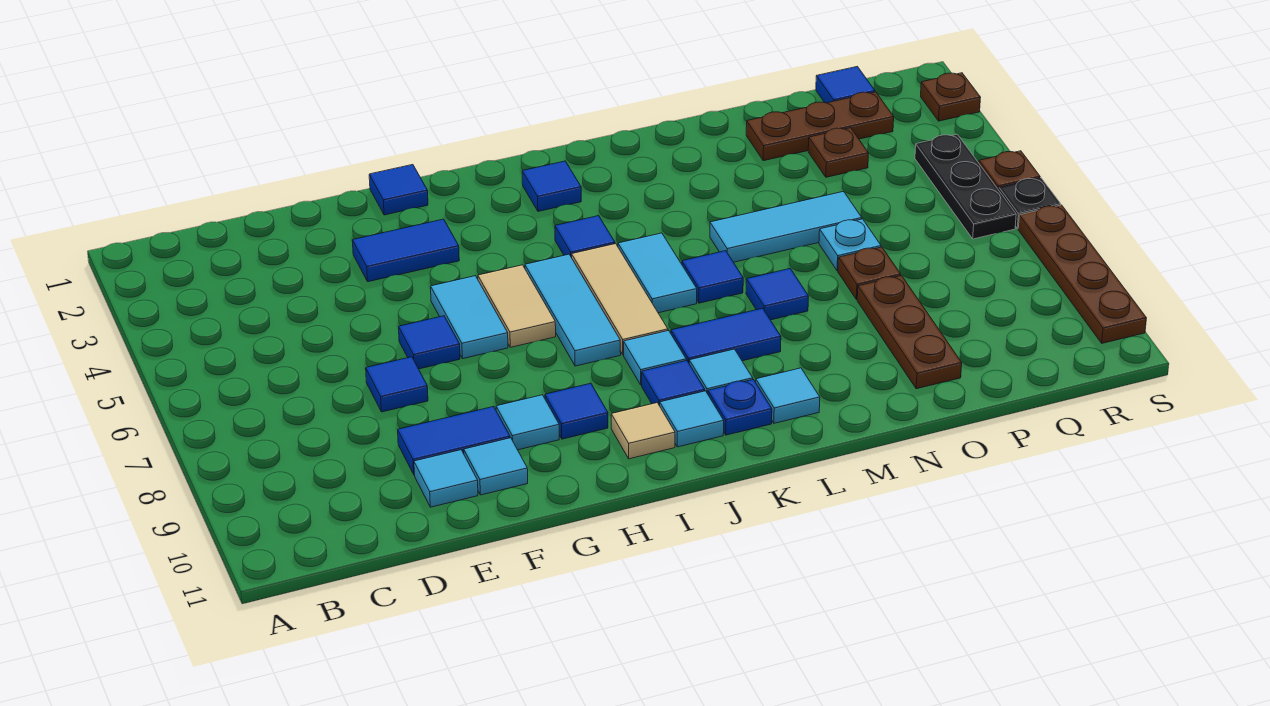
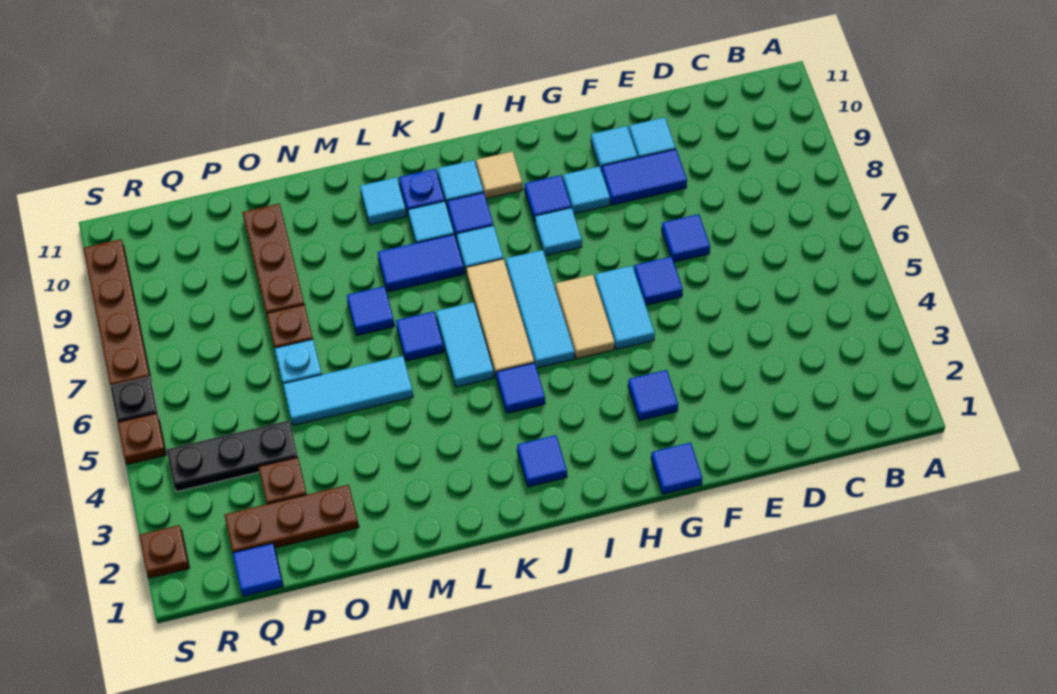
blue tile F3:G3 level 1 -> blue tile G3 level 1
none -> cyan tile H8 level 1
black plate R4:R6 level 1 -> black plate P4:R4 level 1

